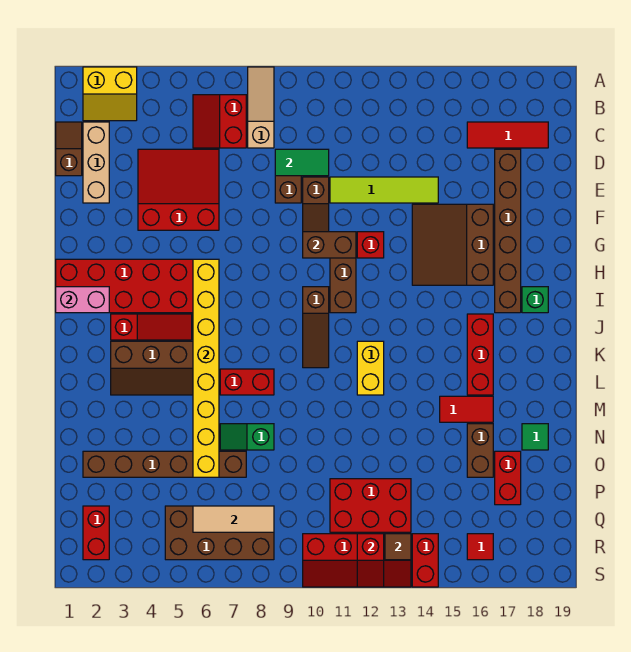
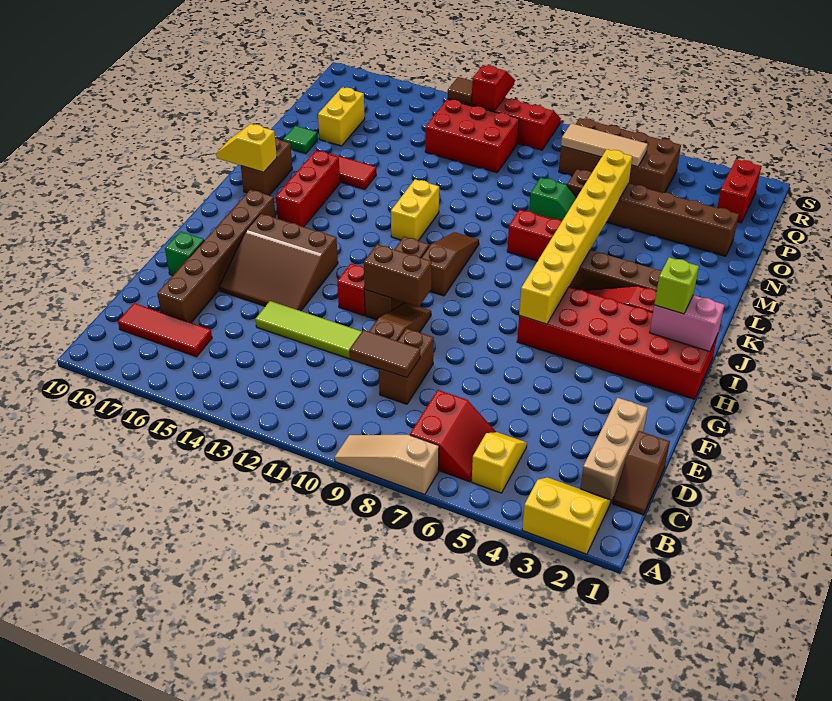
tan slope A8:C8 level 1 top C -> tan slope A7:A9 level 1 top 7
none -> yellow slope B5:C5 level 1 top B
red slope D4:F6 level 1 top F -> none
green tile D9:D10 level 2 -> brown tile D9:D10 level 2
brown slope F14:H16 level 1 top 16 -> brown slope F14:H16 level 1 top H
none -> lime brick I2 level 3
green brick I18 level 1 -> green brick F18 level 1
none -> yellow slope K18:K19 level 2 top 18
brown brick N16:O16 level 1 -> brown brick K18:L18 level 1
red brick O17:P17 level 1 -> yellow brick O17:P17 level 1
red brick R14:S14 level 1 -> none
red tile R16 level 1 -> none

